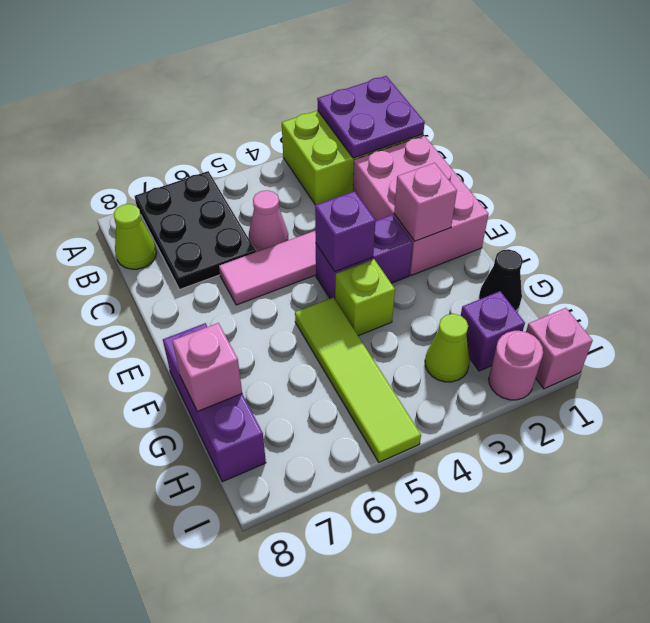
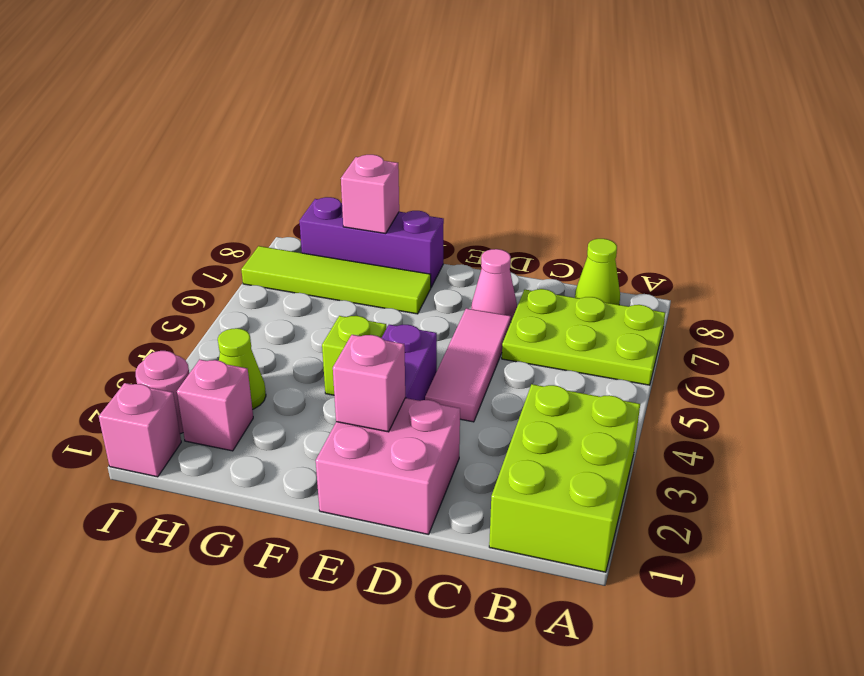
purple plate A1:B2 level 2 -> none
black plate A6:C7 level 1 -> lime plate A6:C7 level 1
pink brick C1:E2 level 1 -> pink brick D1:E2 level 1
pink cone C5 level 1 -> pink cone D7 level 1
purple brick E4 level 2 -> none
lime tile F5:I5 level 1 -> lime tile F7:I7 level 1
black cone G1 level 1 -> none
purple brick H2 level 1 -> pink brick H2 level 1

